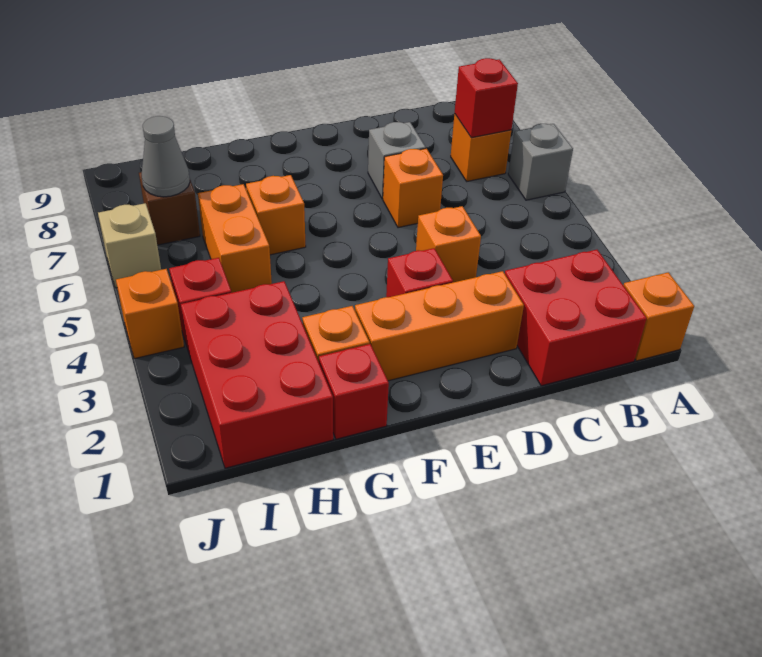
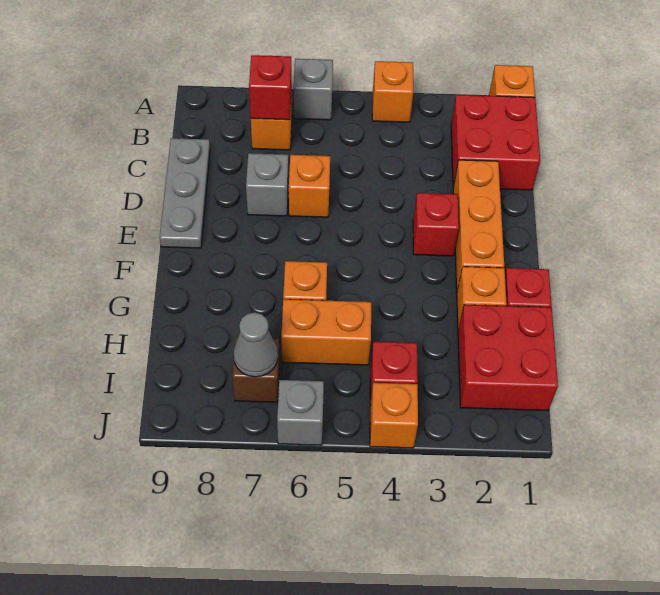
none -> grey plate C9:E9 level 1
orange brick D4 level 1 -> orange brick A4 level 1
red brick H1:I3 level 1 -> red brick H1:I2 level 1
tan brick J6 level 1 -> grey brick J6 level 1

